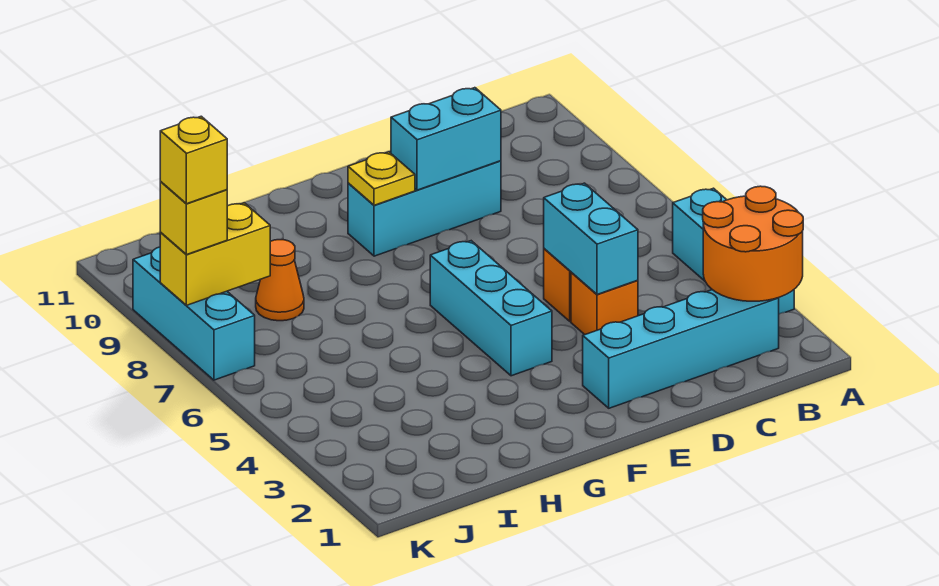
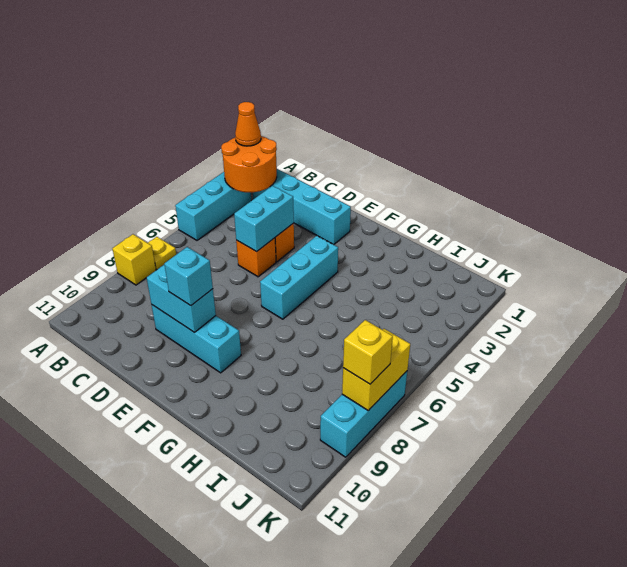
none -> cyan brick E9 level 3
yellow plate F9 level 2 -> yellow plate A7 level 1
orange cone I8 level 1 -> orange cone A2 level 3
yellow brick J8:K8 level 2 -> yellow brick K7:K8 level 2
yellow brick K8 level 4 -> yellow brick A8 level 1

